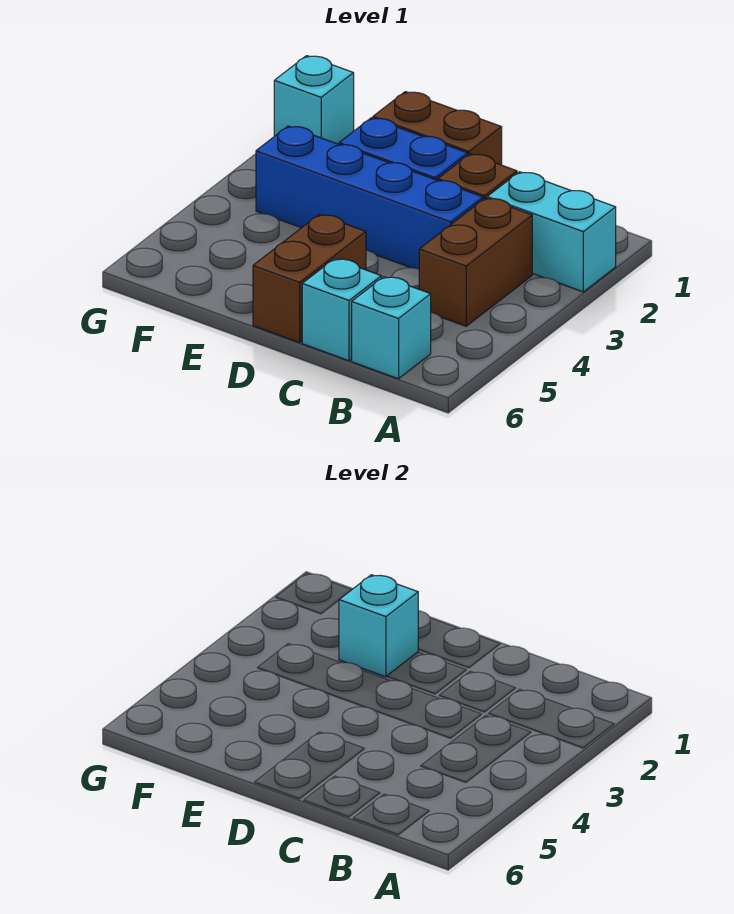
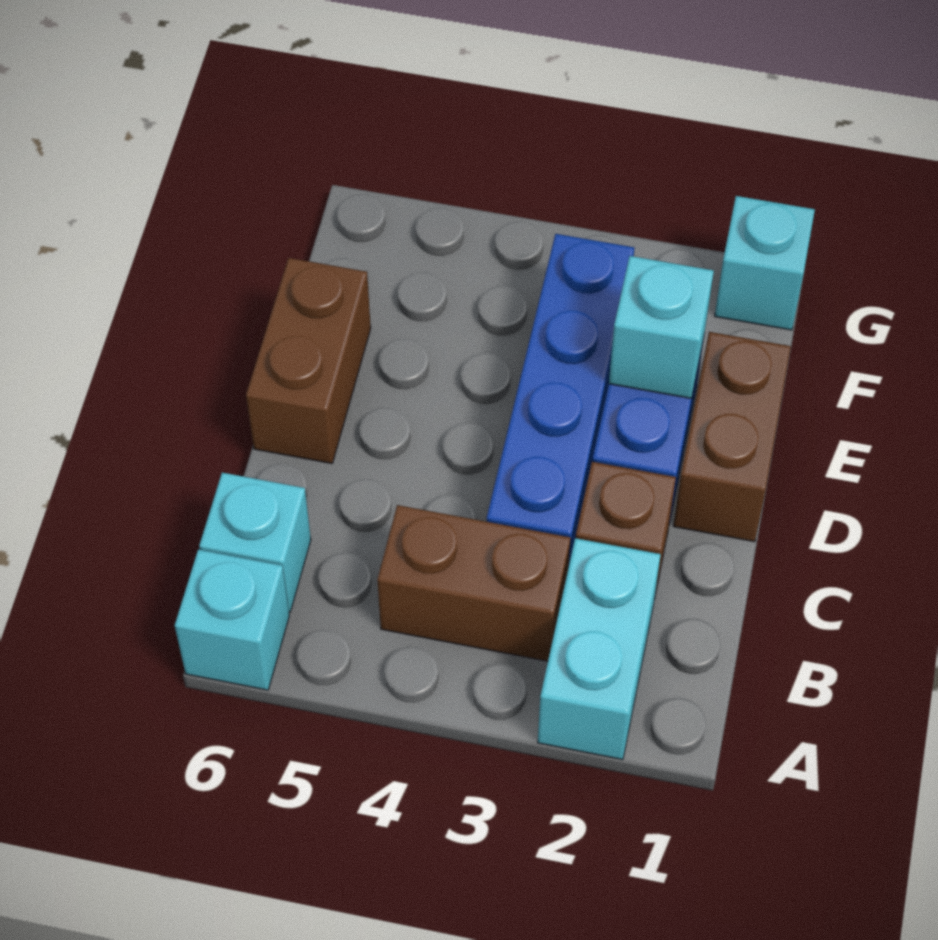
cyan brick C6 level 1 -> cyan brick A6 level 1
brown brick D5:D6 level 1 -> brown brick D6:E6 level 1

